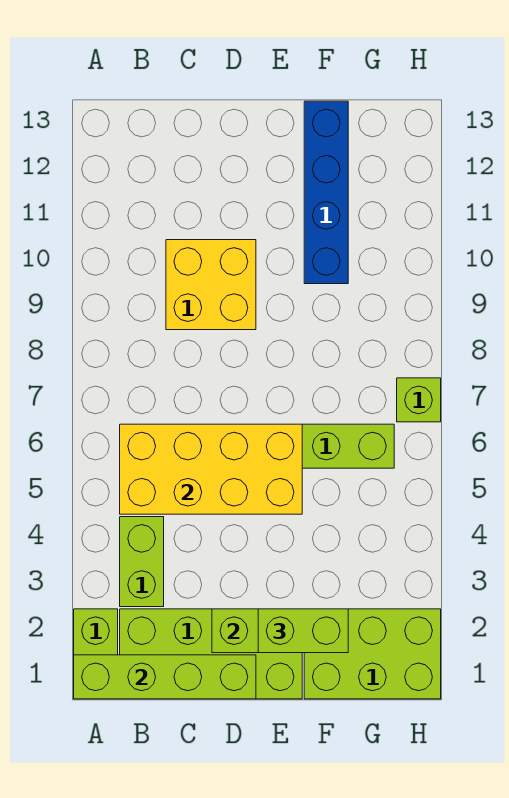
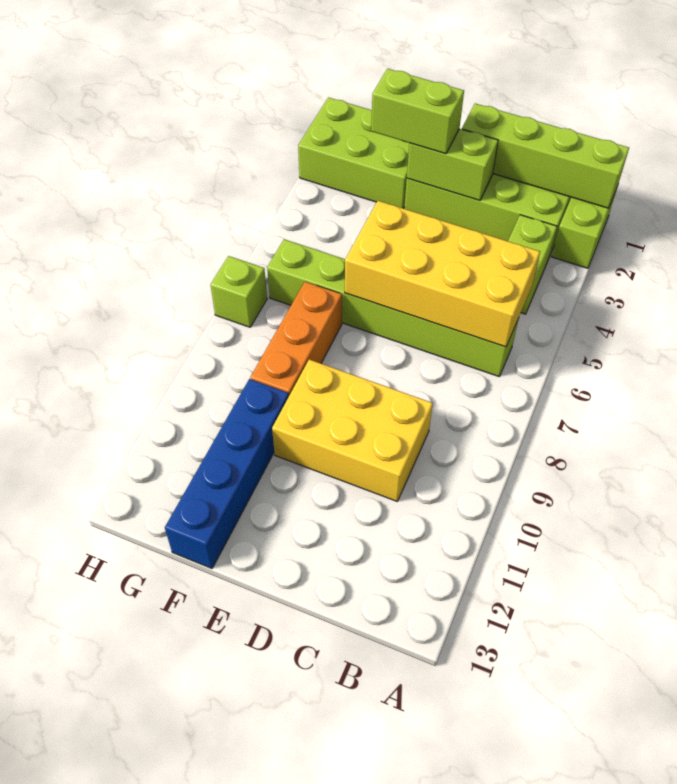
yellow brick C9:D10 level 1 -> yellow brick C9:E10 level 1
none -> orange brick F7:F9 level 1

